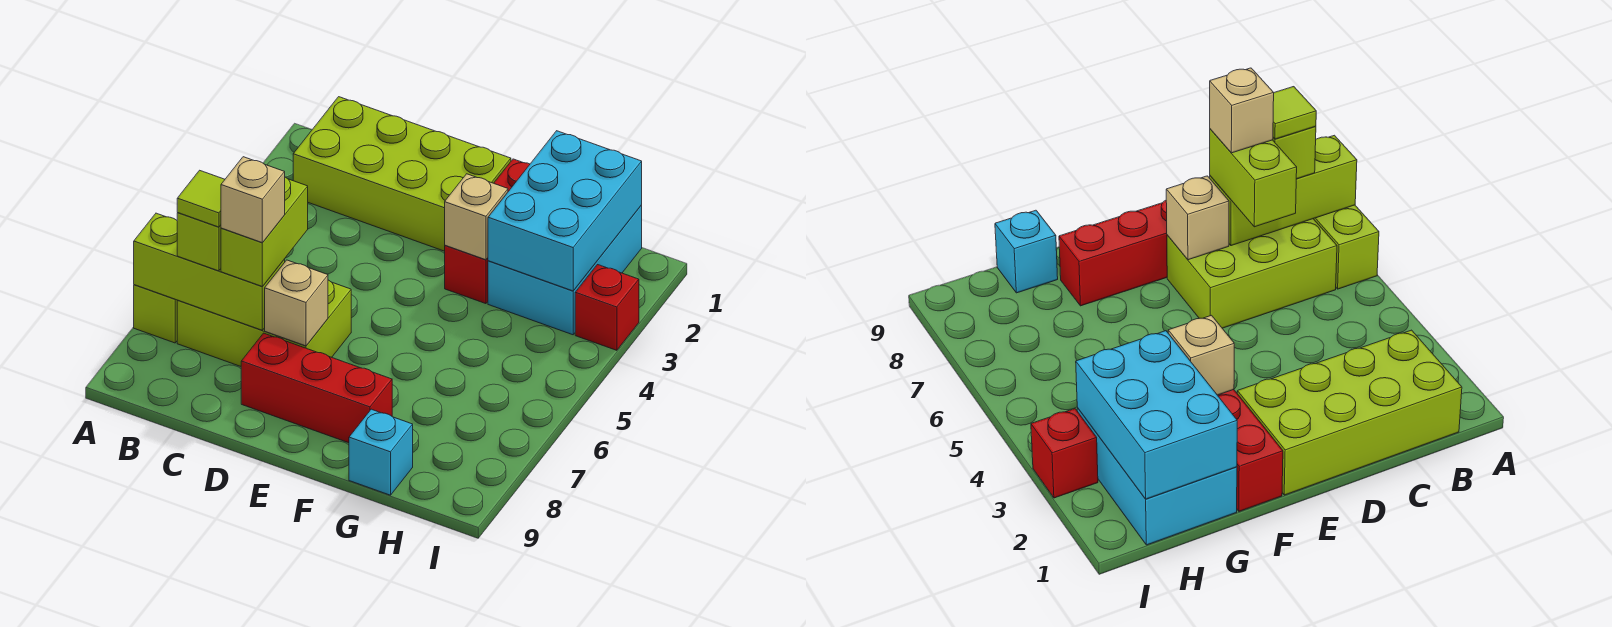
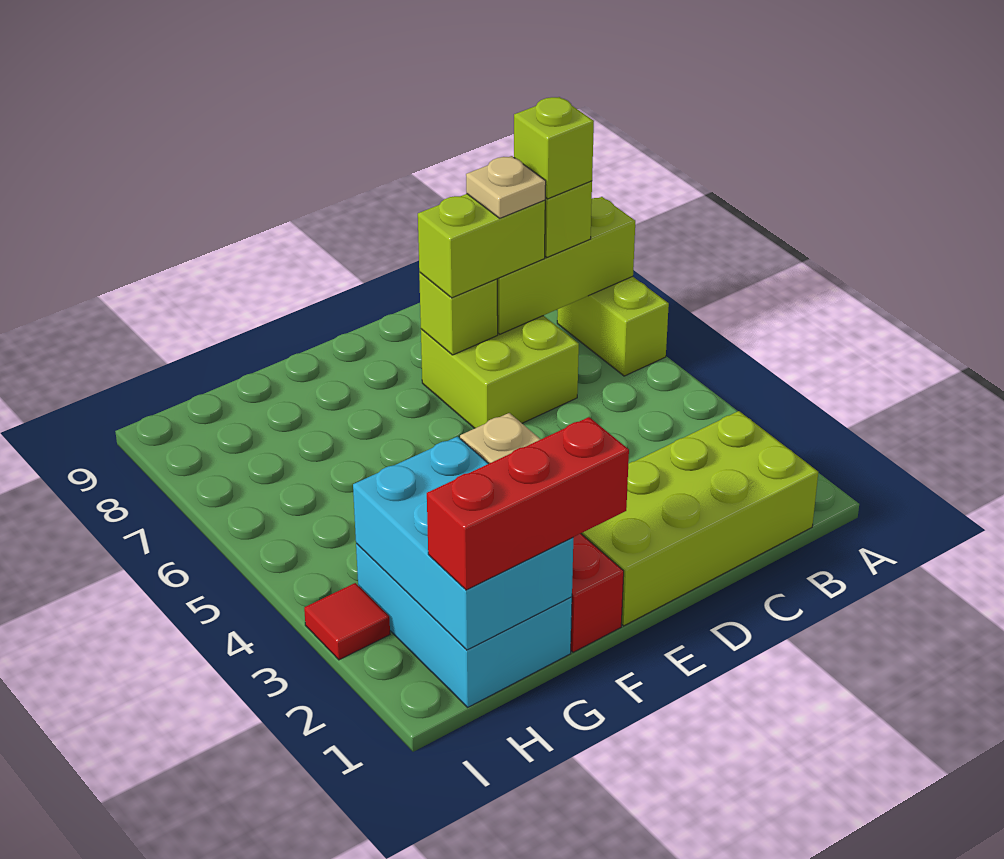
lime brick B6:D7 level 1 -> lime brick C6:D7 level 1
lime tile B7 level 4 -> lime brick B7 level 4
lime brick C6:C7 level 3 -> lime brick C7:D7 level 3
tan brick C7 level 4 -> tan plate C7 level 4
tan brick D7 level 2 -> lime brick D7 level 2
red brick D8:F8 level 1 -> red brick F1:H1 level 3
cyan brick G9 level 1 -> none
red brick I3 level 1 -> red tile I3 level 1

